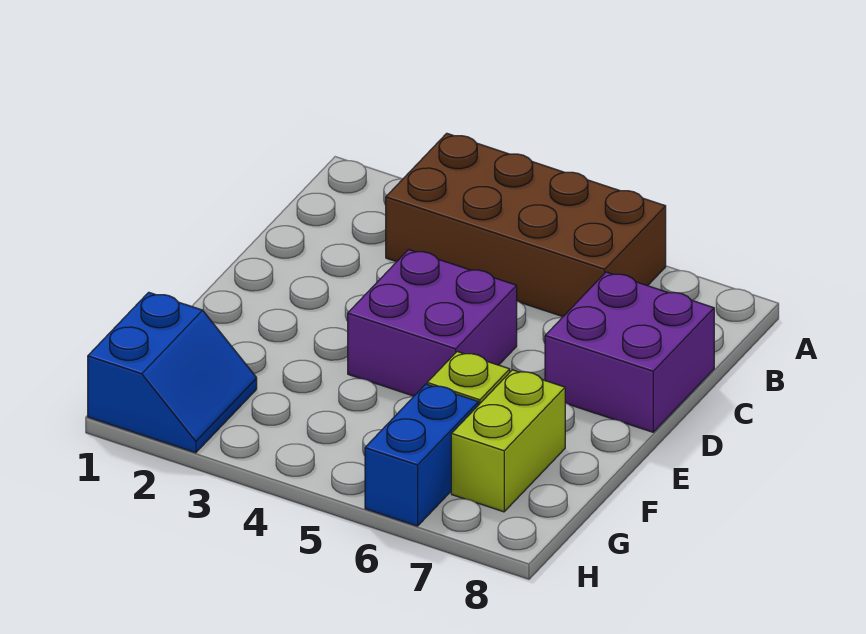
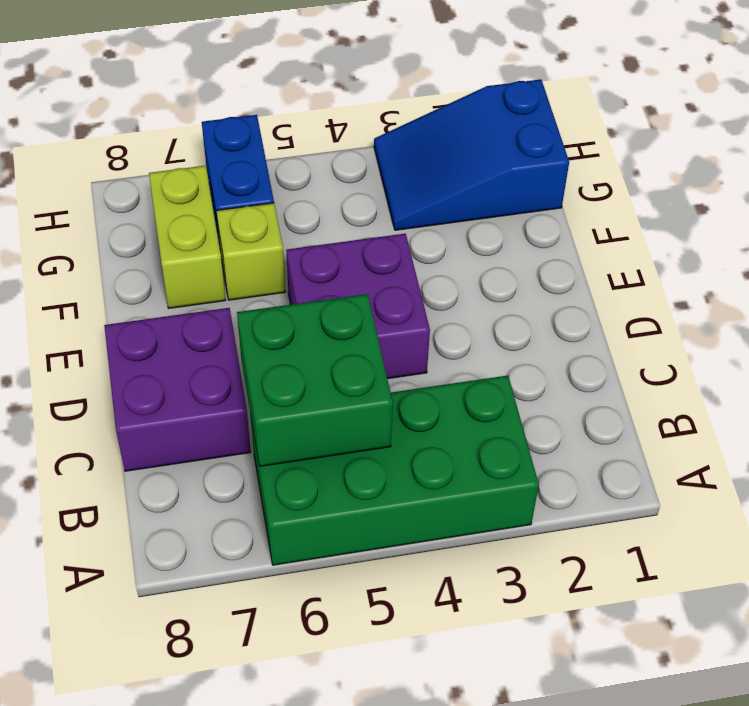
brown brick A3:B6 level 1 -> green brick A3:B6 level 1
none -> green brick B5:C6 level 2
blue slope G1:H2 level 1 top 1 -> blue slope G1:H3 level 1 top 1

